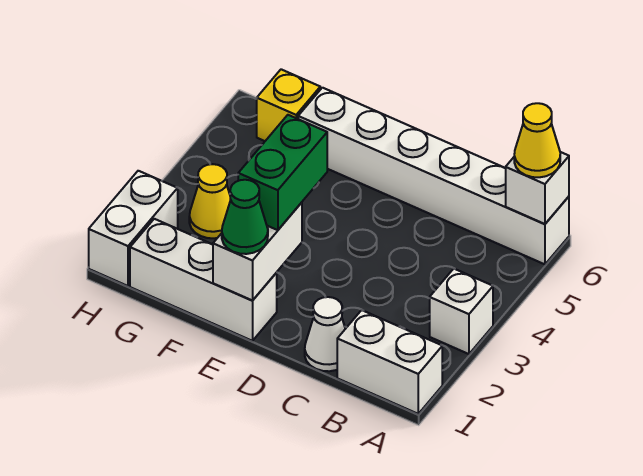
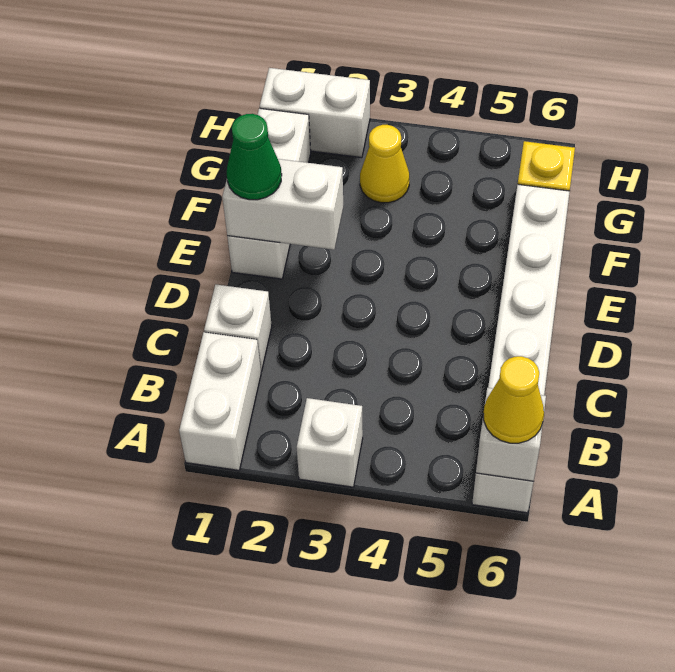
white cone C1 level 1 -> white brick C1 level 1
green brick E2:E3 level 3 -> none

